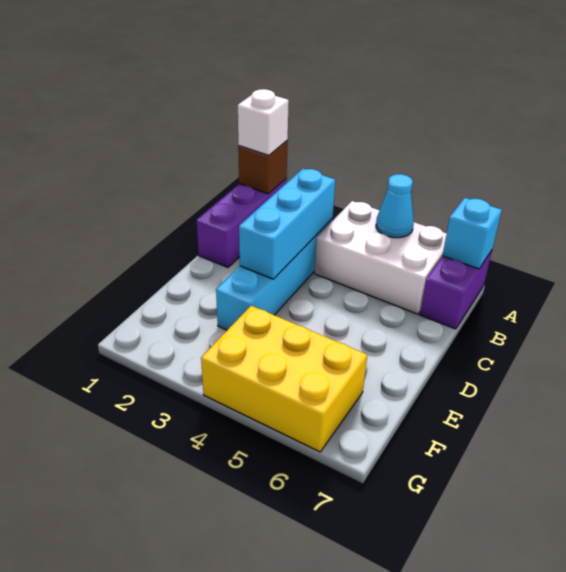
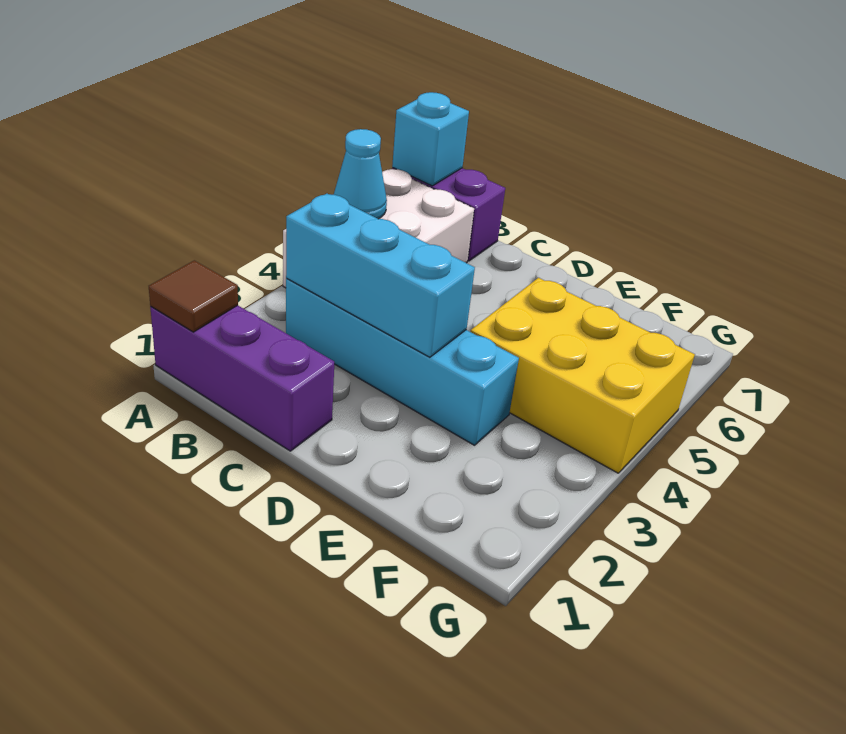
brown brick A1 level 2 -> brown tile A1 level 2
white brick A1 level 3 -> none
yellow brick F4:G6 level 1 -> yellow brick E4:G5 level 1

